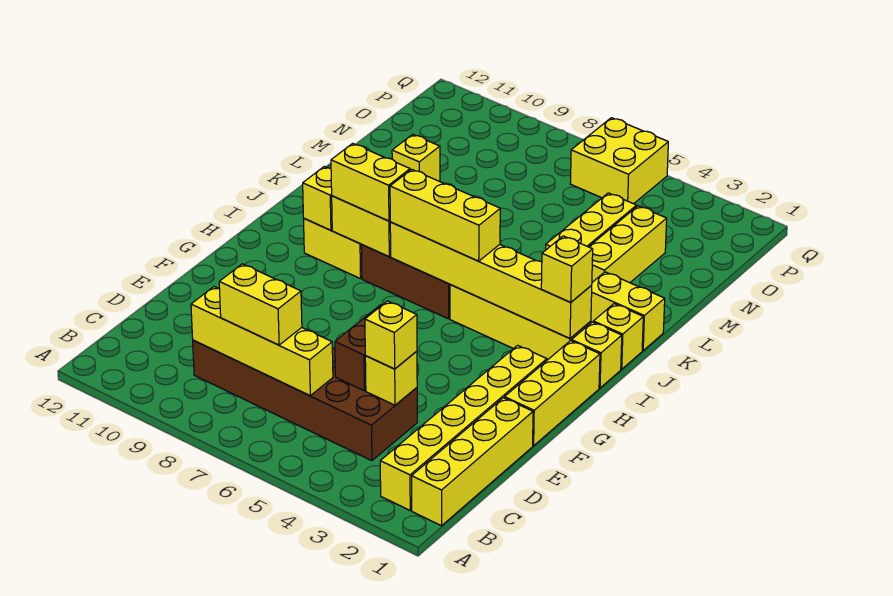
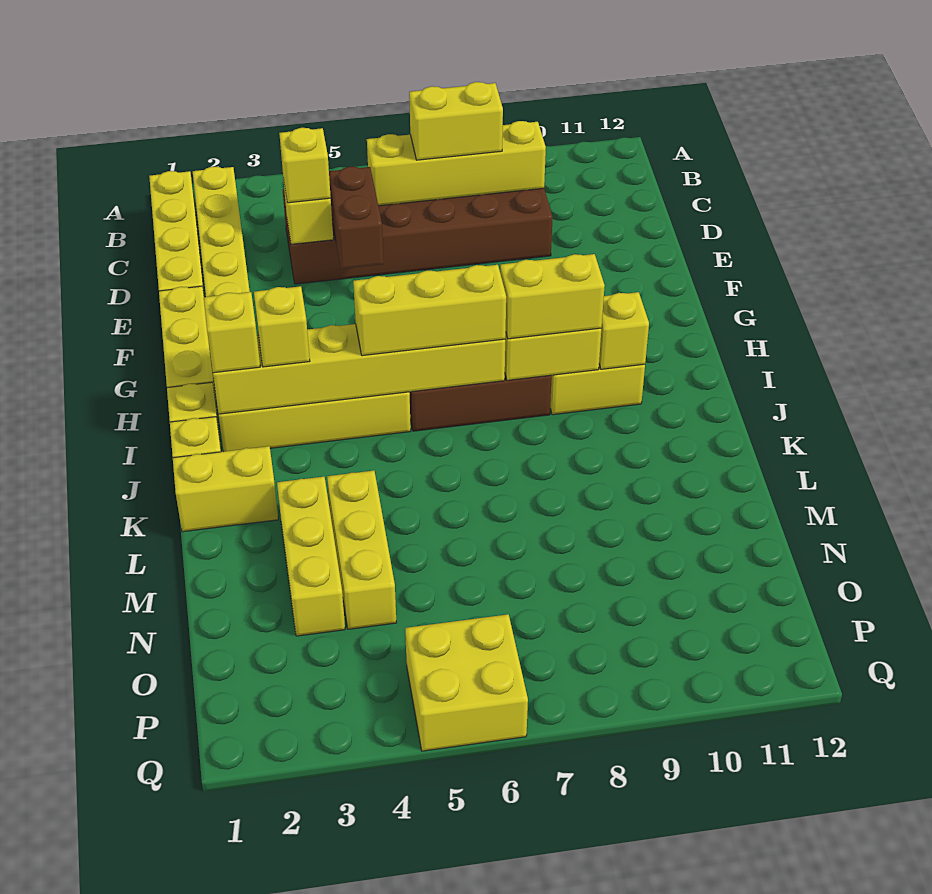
yellow brick M10 level 1 -> yellow brick I3 level 3

